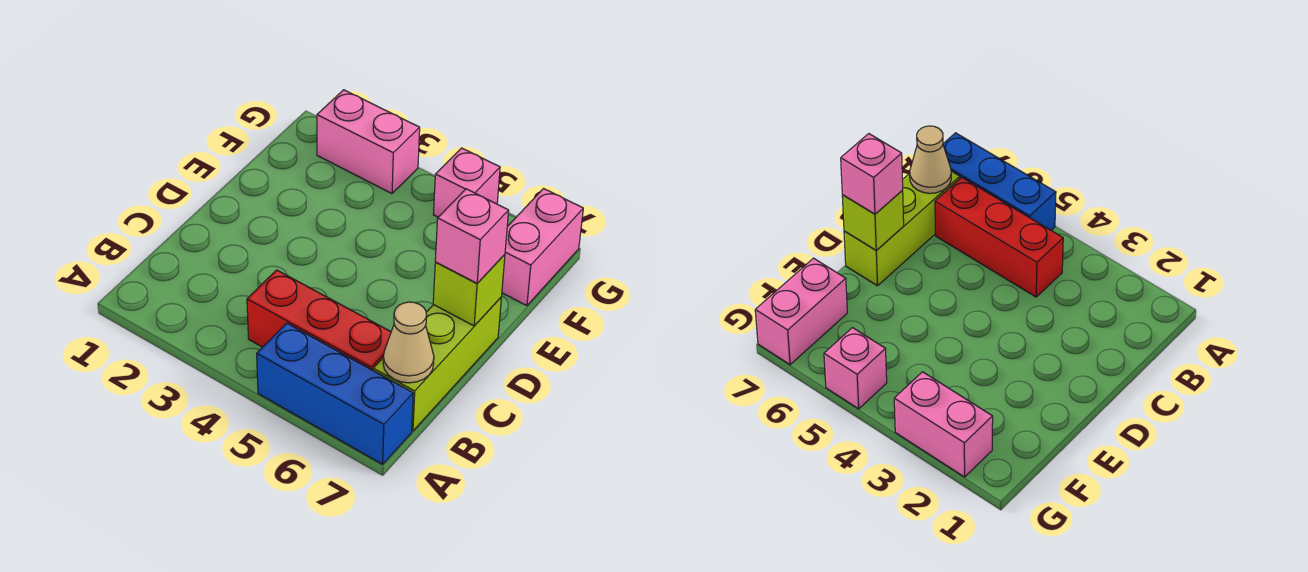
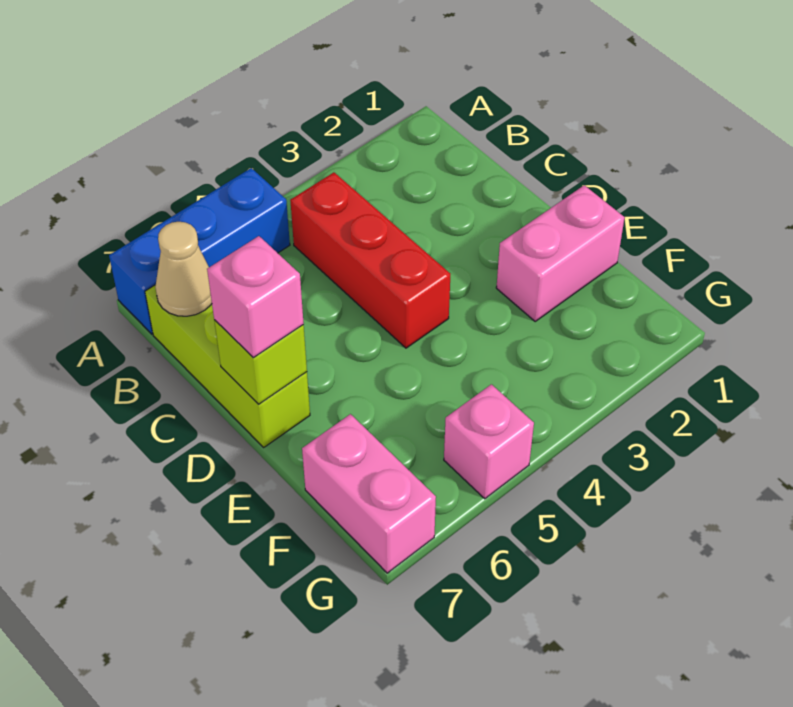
red brick B4:B6 level 1 -> red brick B4:D4 level 1
pink brick G2:G3 level 1 -> pink brick E1:E2 level 1

